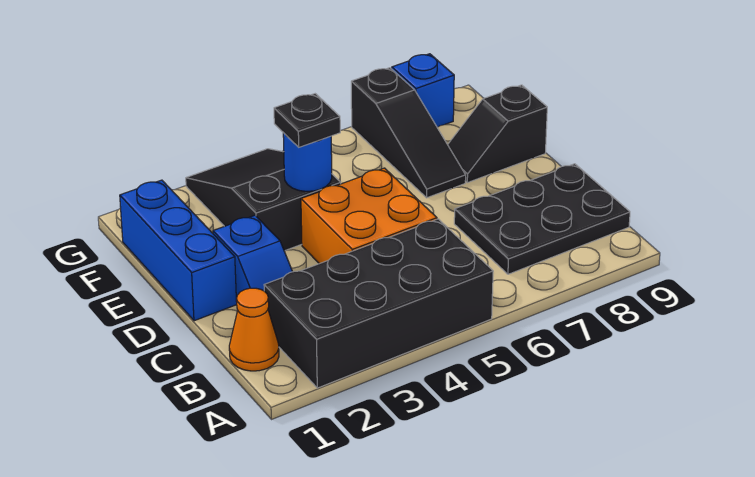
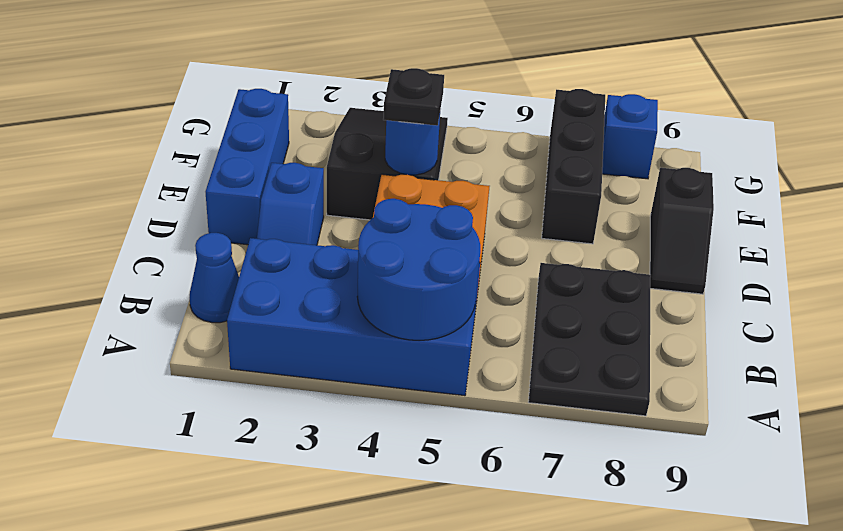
black brick A2:B5 level 1 -> blue brick A2:B5 level 1
none -> blue round brick A4:B5 level 2
orange cone B1 level 1 -> blue cone B1 level 1
black plate B7:C9 level 1 -> black plate A7:C8 level 1
black slope E7:G7 level 1 top G -> black brick E7:G7 level 1
black slope E8:E9 level 1 top 9 -> black slope D9:E9 level 1 top E

